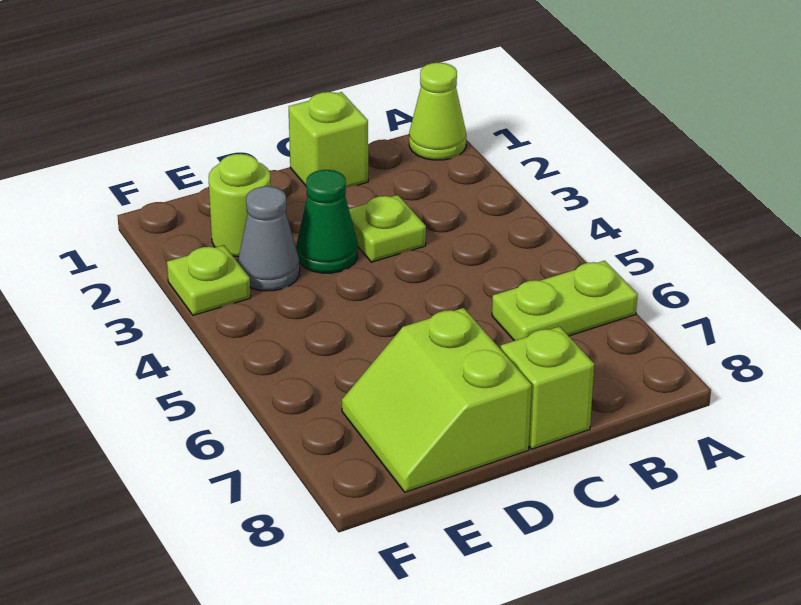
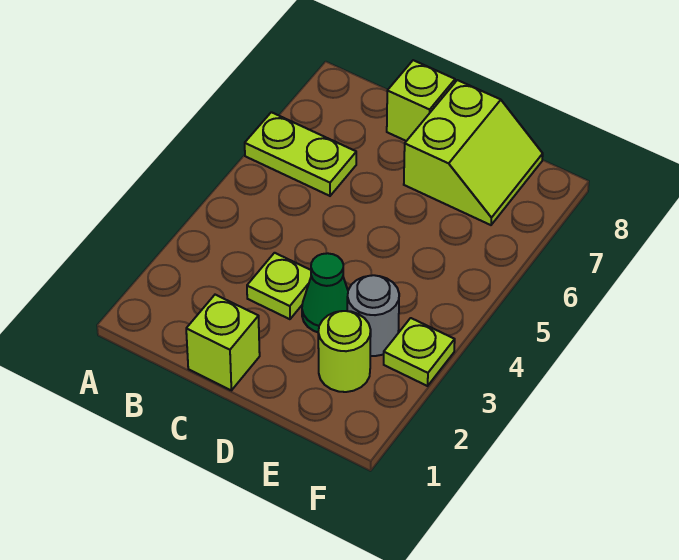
lime cone A1 level 1 -> none
grey cone E3 level 1 -> grey round brick E3 level 1

